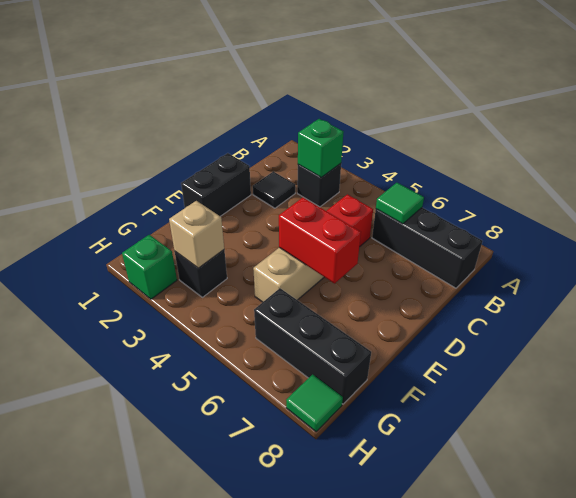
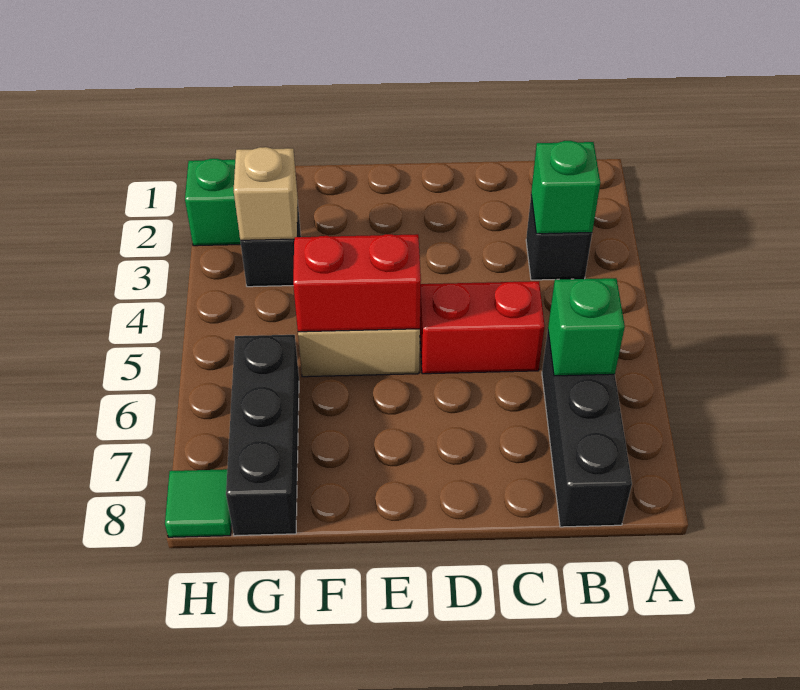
green tile B6 level 2 -> green brick B6 level 2
black tile C2 level 1 -> none
black brick D1:E1 level 1 -> none
red brick E5:E6 level 2 -> red brick E5:F5 level 2

